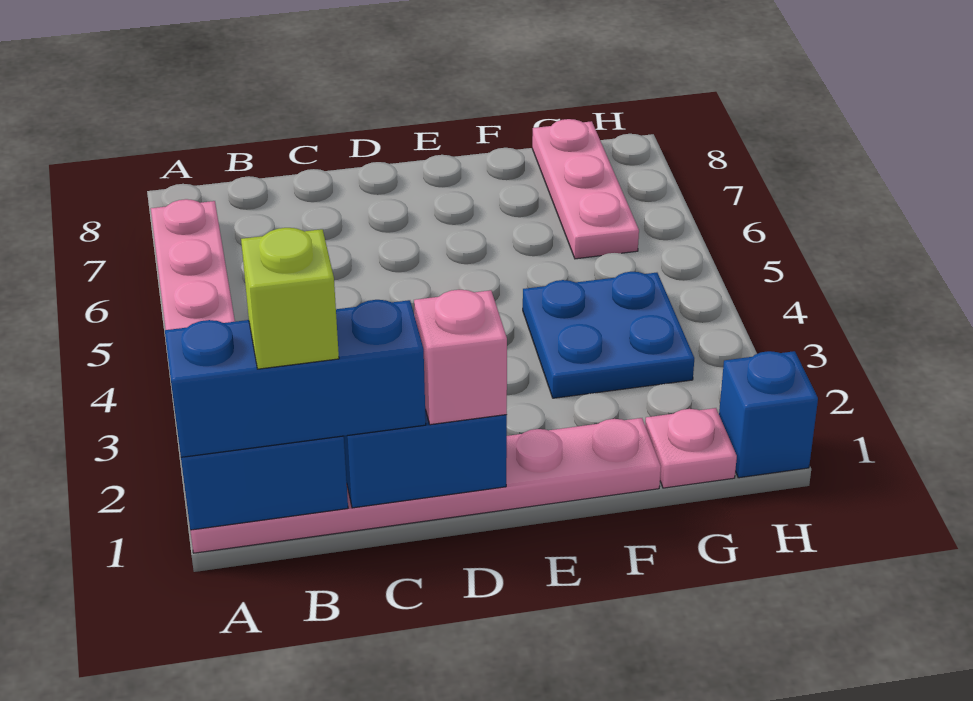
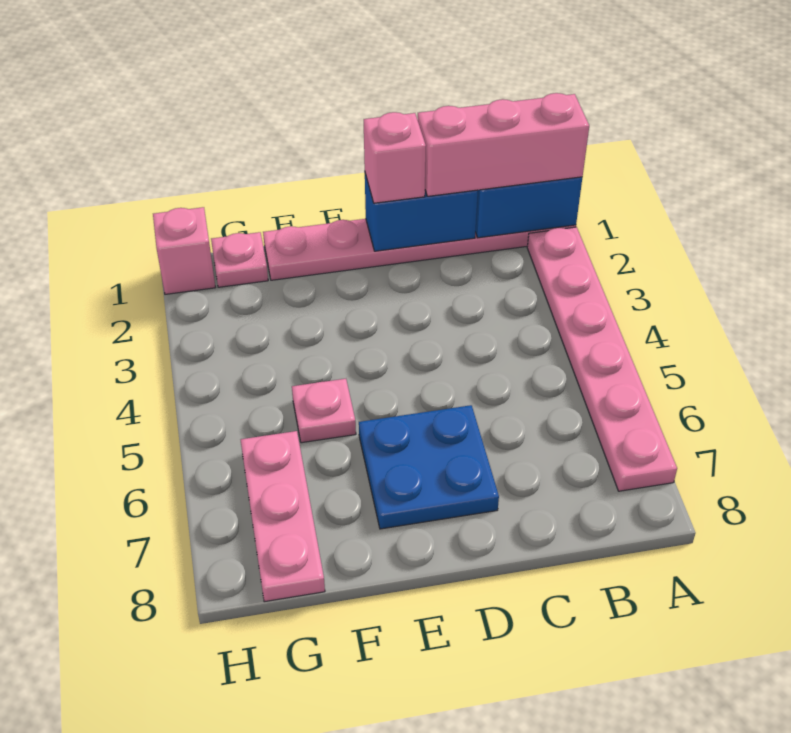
blue brick A1:C1 level 3 -> pink brick A1:C1 level 3
lime brick B1 level 4 -> none
blue plate F3:G4 level 1 -> blue plate D6:E7 level 1
none -> pink plate F5 level 1
blue brick H1 level 1 -> pink brick H1 level 1

